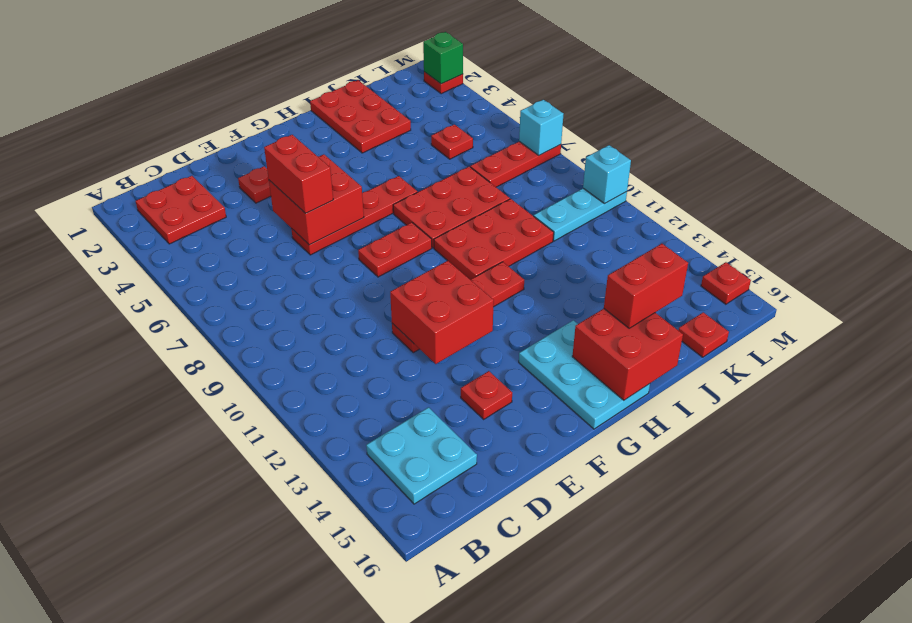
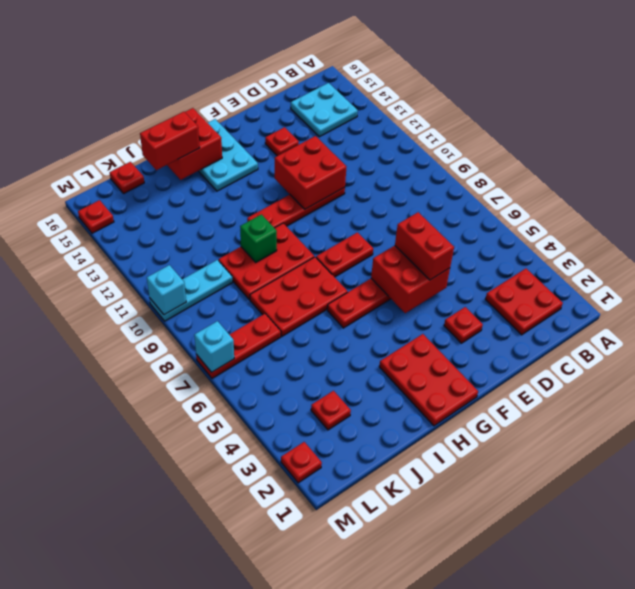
red plate I1:J3 level 1 -> red plate G1:H3 level 1
red plate K5 level 1 -> red plate K3 level 1
green brick M2 level 2 -> green brick I10 level 2

